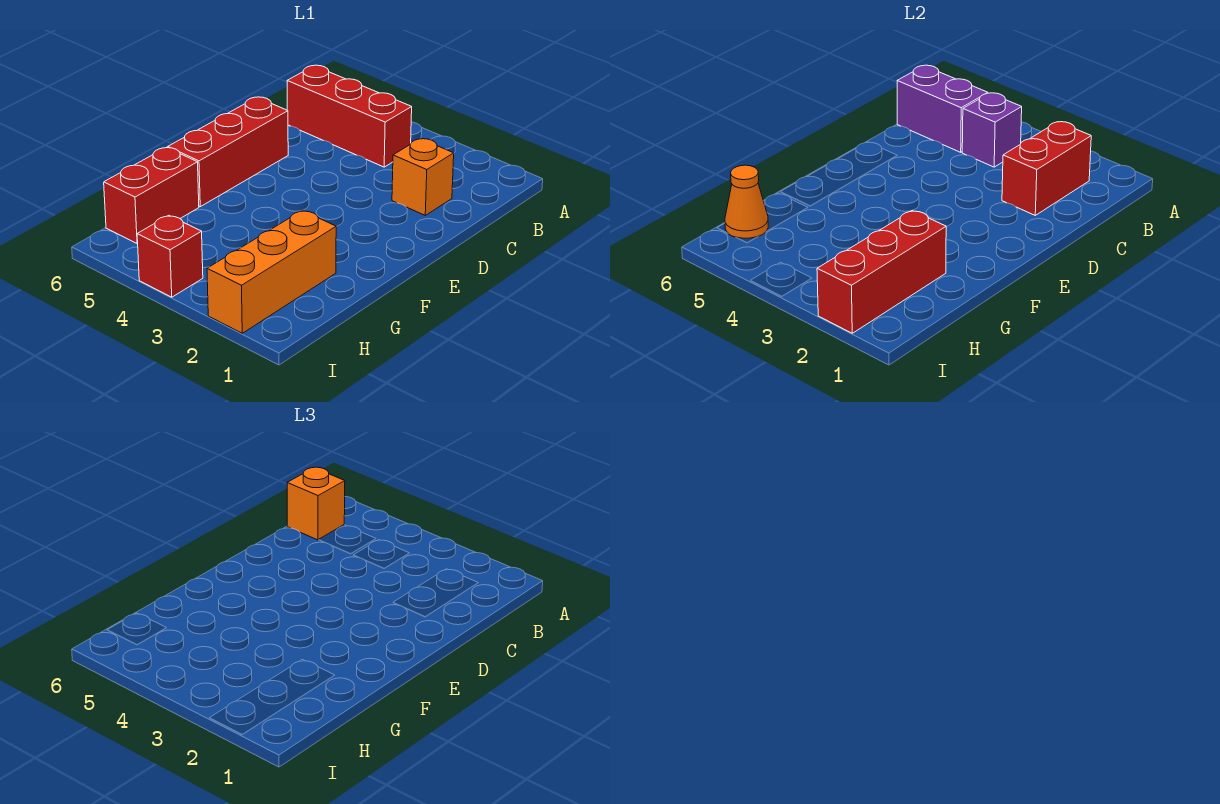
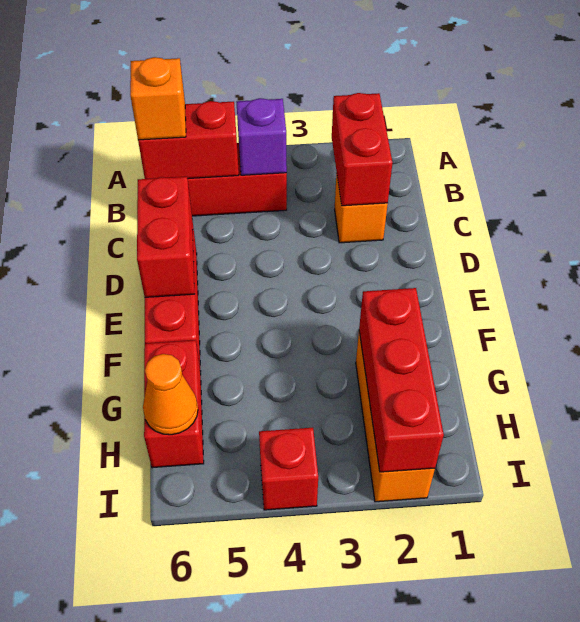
purple brick B5:B6 level 2 -> red brick B5:B6 level 2
none -> red brick D6:E6 level 2

